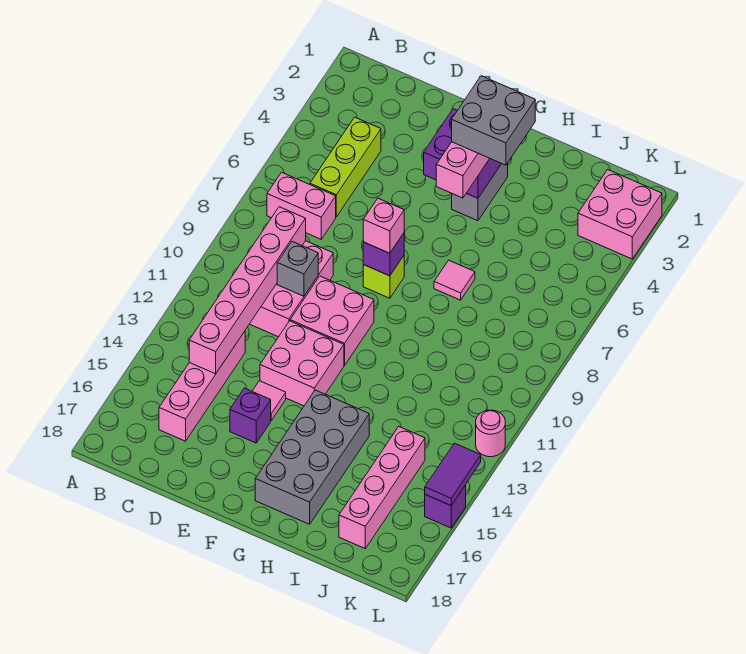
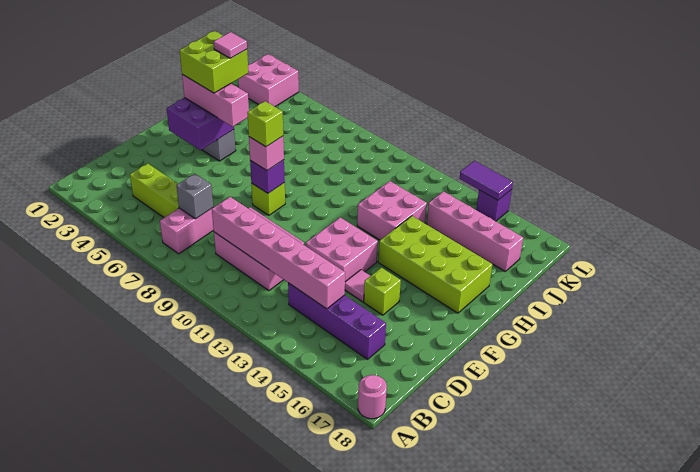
pink brick C13:C16 level 1 -> purple brick C13:C16 level 1
grey brick D10 level 2 -> grey brick C7 level 2
pink brick E10:F11 level 1 -> pink brick H12:I13 level 1
purple brick E15 level 1 -> lime brick E15 level 1
none -> lime brick F8 level 4
grey brick G3:H4 level 4 -> lime brick G3:H4 level 4
grey brick G14:H17 level 1 -> lime brick G14:H17 level 1
pink tile H7 level 1 -> pink tile H4 level 5
pink round brick L12 level 1 -> pink round brick A18 level 1

